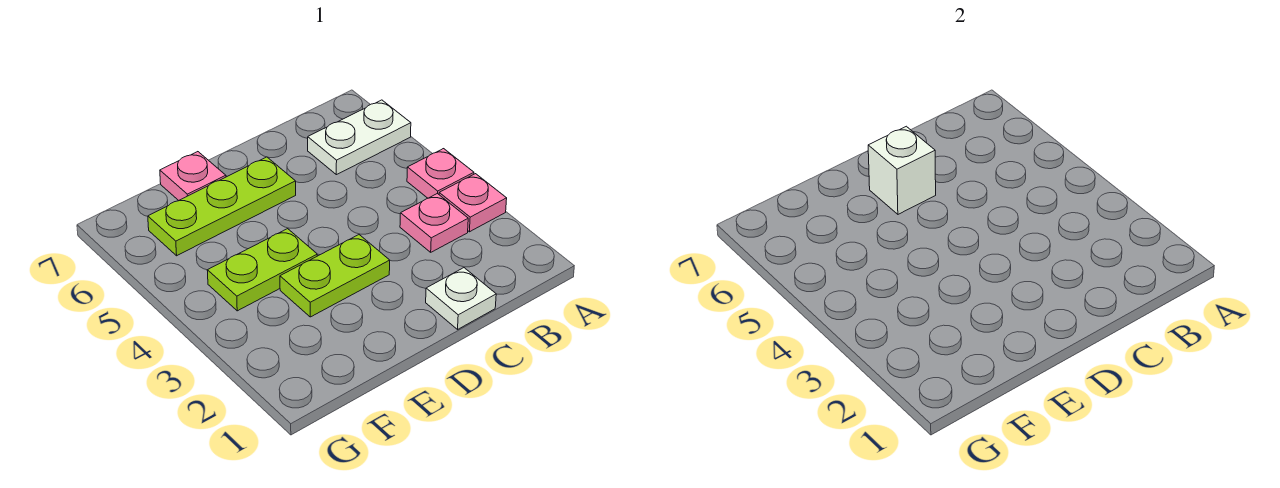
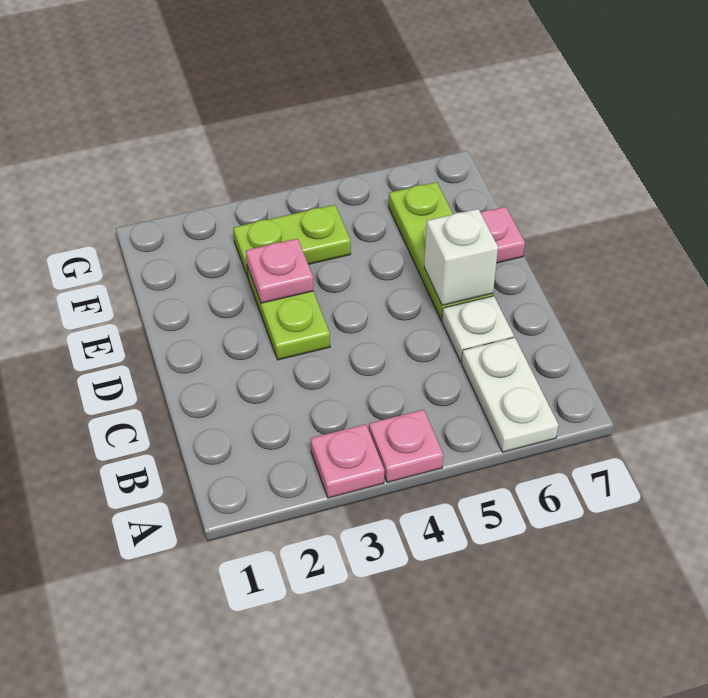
pink plate B3 level 1 -> pink plate E3 level 2
white plate C1 level 1 -> white plate C6 level 1
lime plate E4:F4 level 1 -> lime plate F3:F4 level 1

